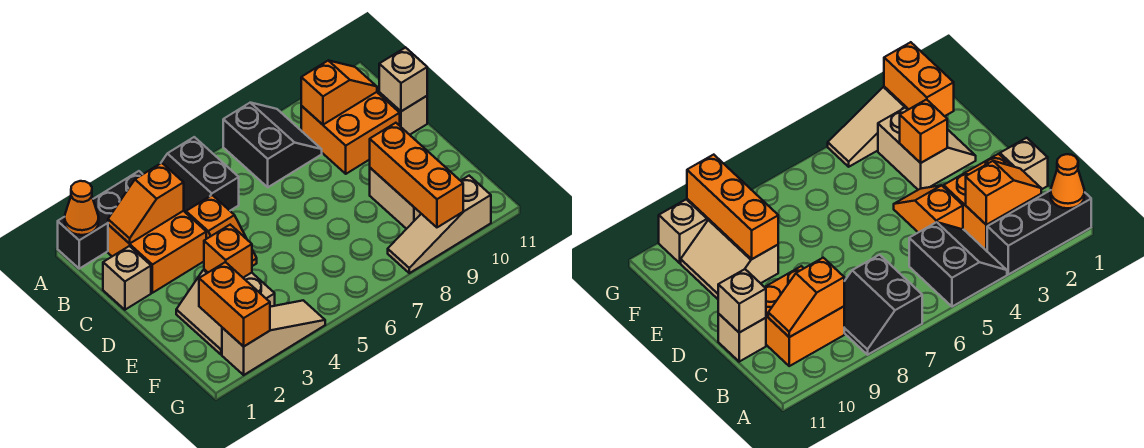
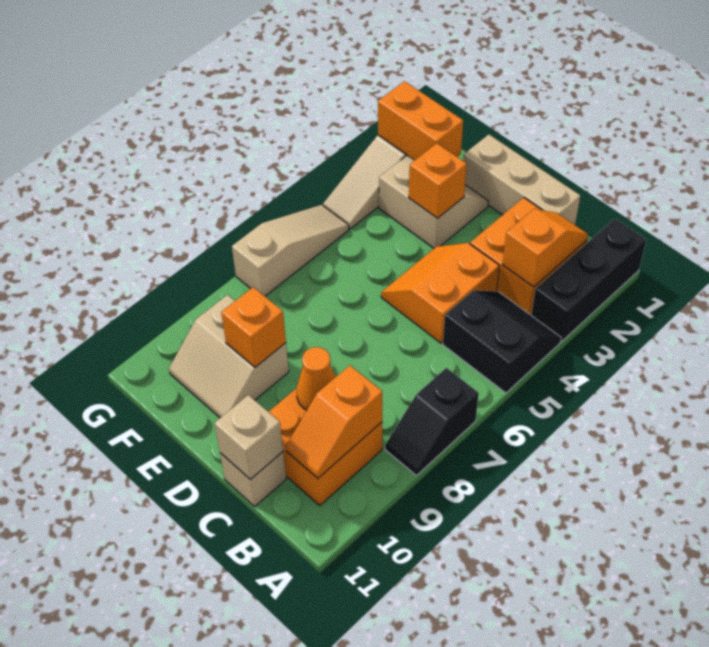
orange cone A1 level 2 -> orange cone C9 level 2
black slope A7:B8 level 1 top 7 -> black slope A7:A8 level 1 top 7
tan brick C1 level 1 -> tan brick C1:E1 level 1
orange slope C4:D4 level 1 top C -> orange slope C4:D5 level 1 top C
orange brick E9:G9 level 2 -> orange brick E9 level 2
tan slope G8:G10 level 1 top 10 -> tan slope G5:G7 level 1 top 7

